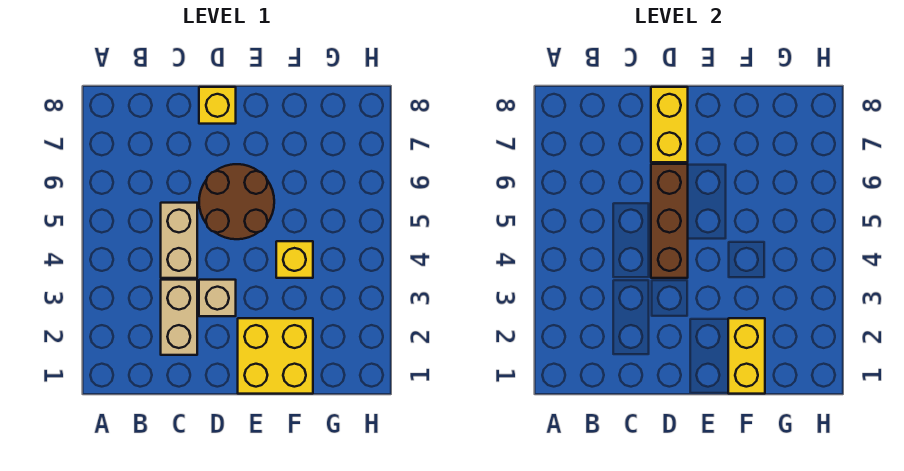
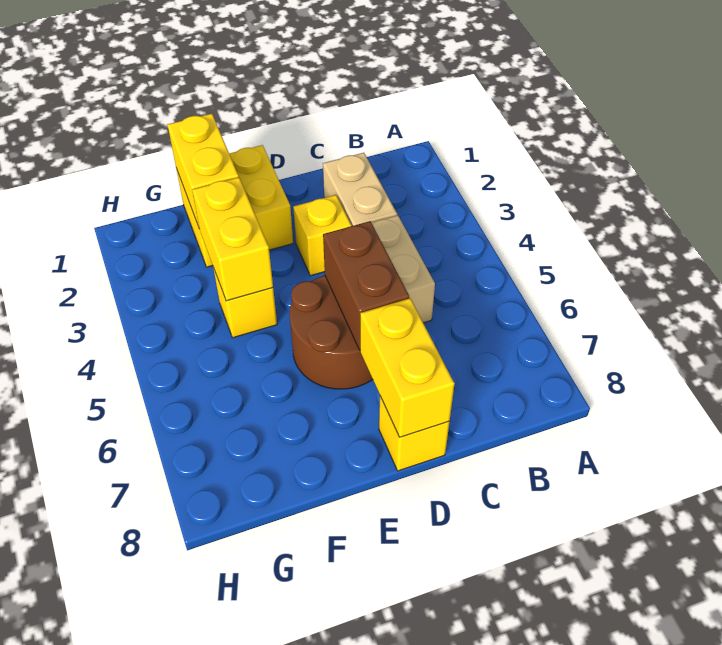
tan brick D3 level 1 -> yellow brick D3 level 1
brown brick D4:D6 level 2 -> brown brick D5:D6 level 2
none -> yellow brick F3:F4 level 2

